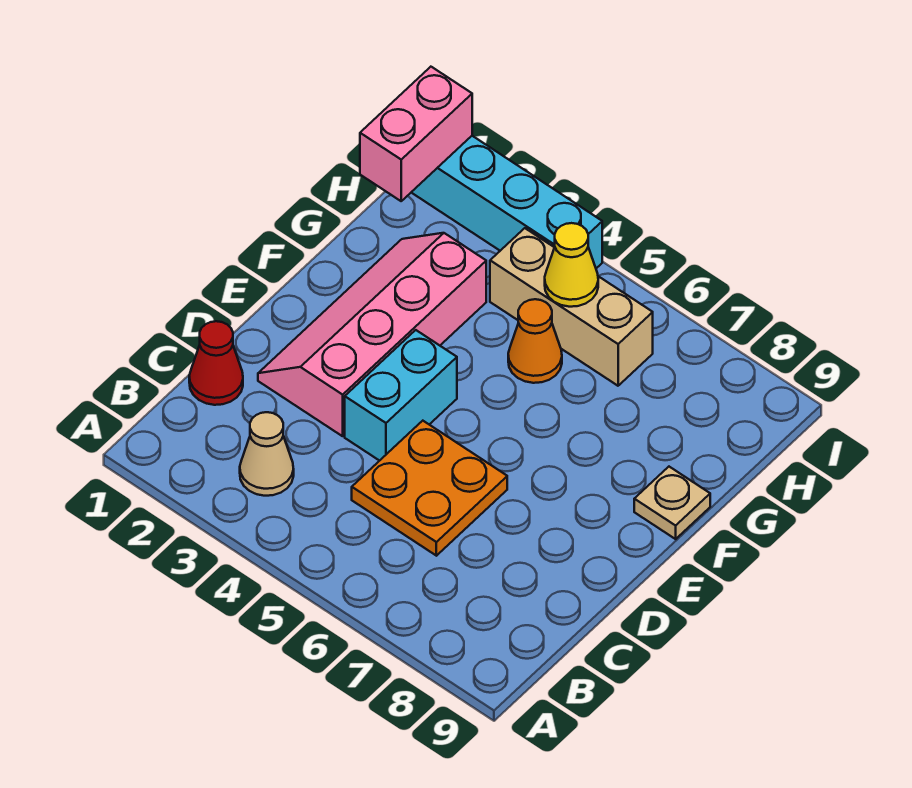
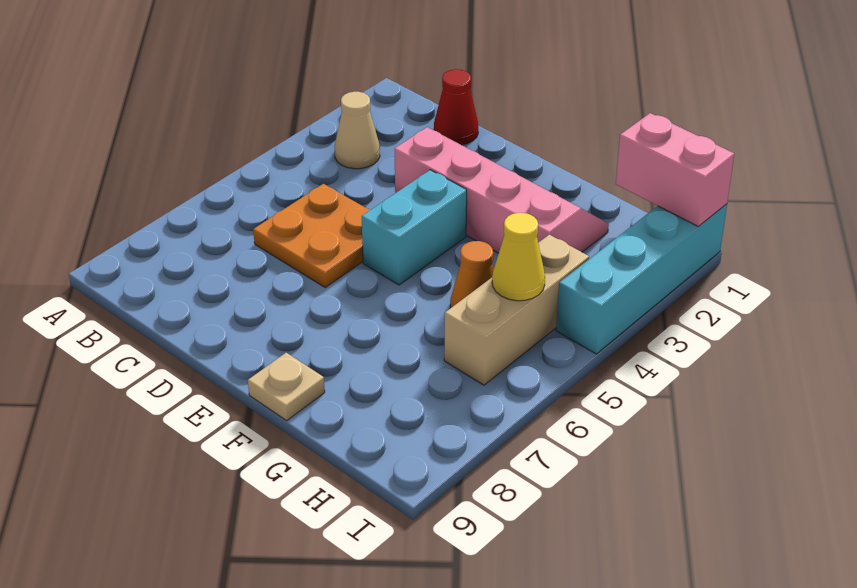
cyan brick D4:E4 level 1 -> cyan brick E4:E5 level 1

